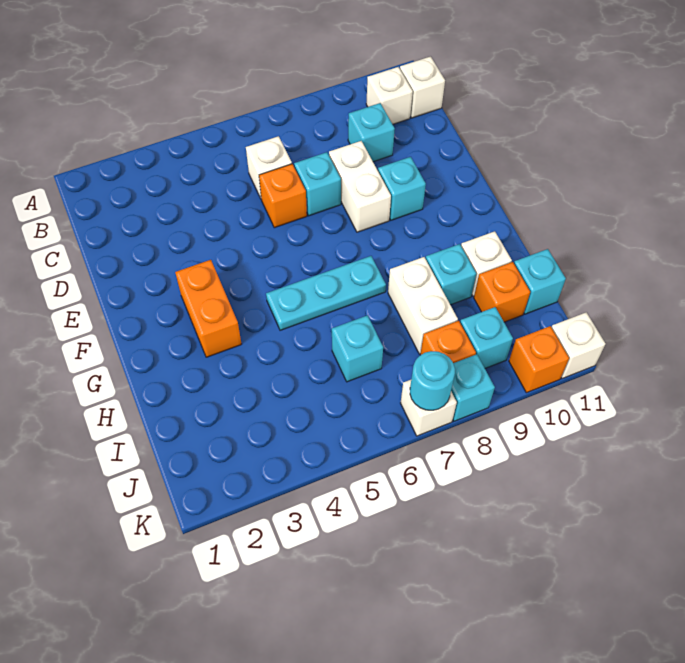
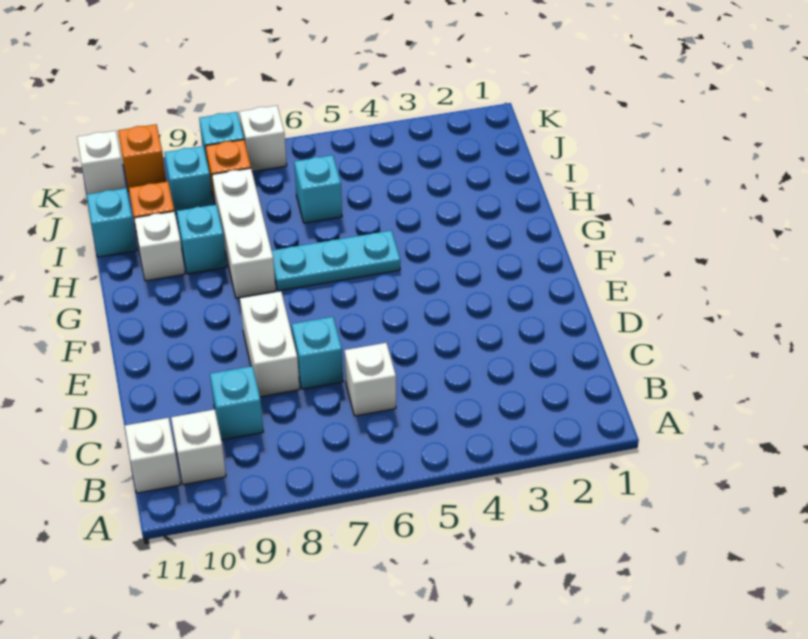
orange brick D6 level 1 -> none
cyan brick E9 level 1 -> none
orange brick F3:G3 level 1 -> none
white brick H8:I8 level 1 -> white brick G8:I8 level 1
cyan round brick K7 level 2 -> none

